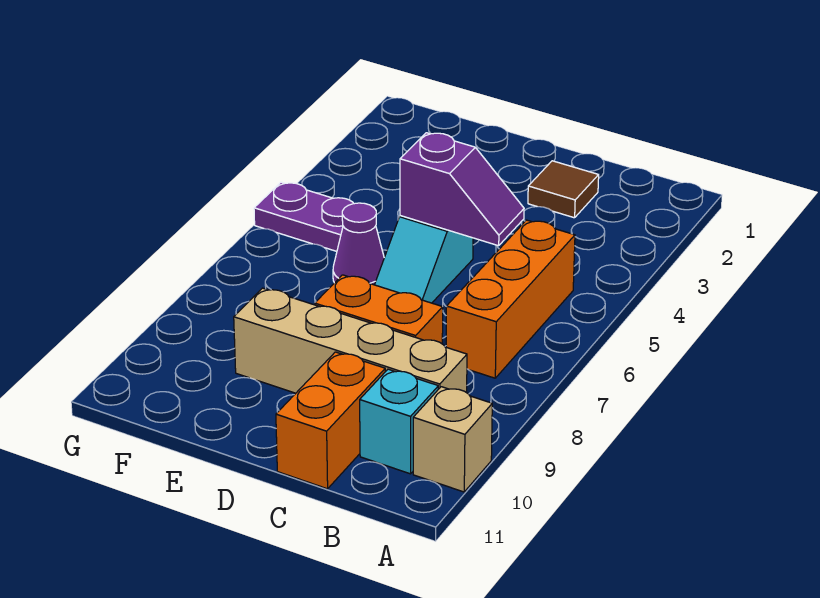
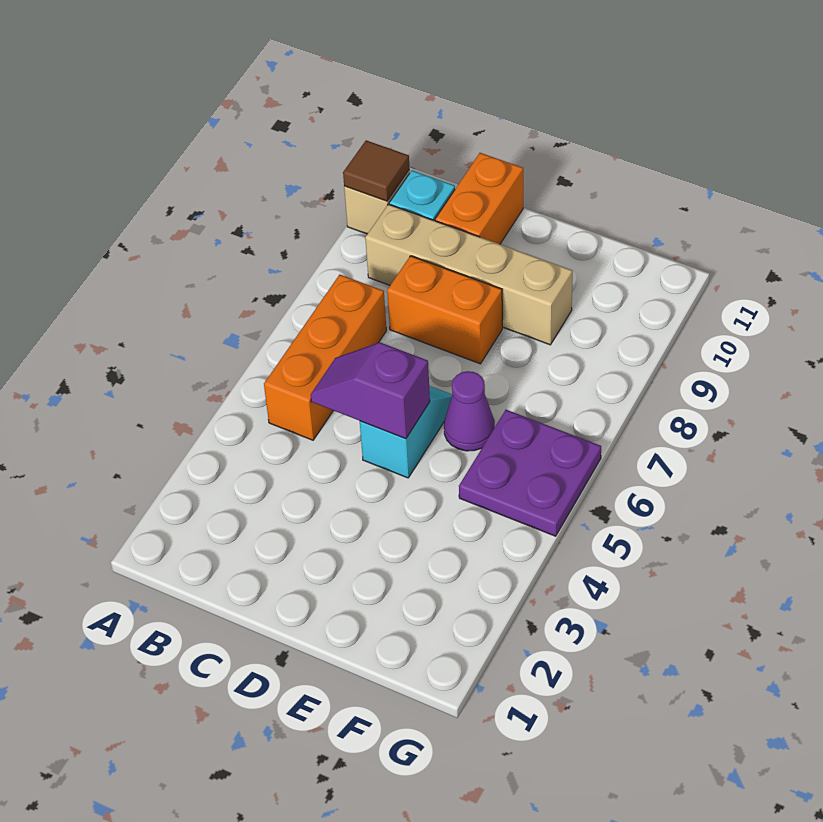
brown tile C2 level 1 -> brown tile A10 level 2
purple plate F5:G5 level 1 -> purple plate F5:G6 level 1

